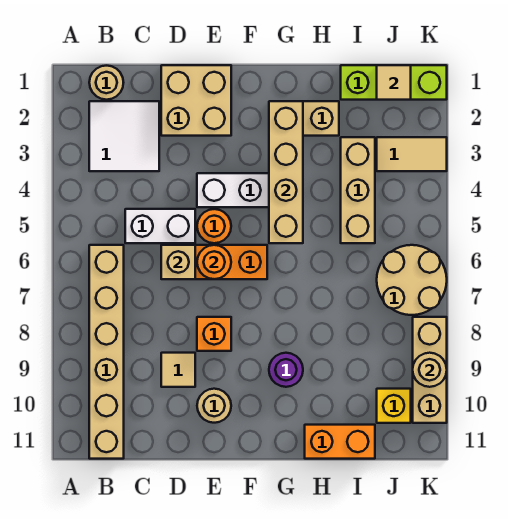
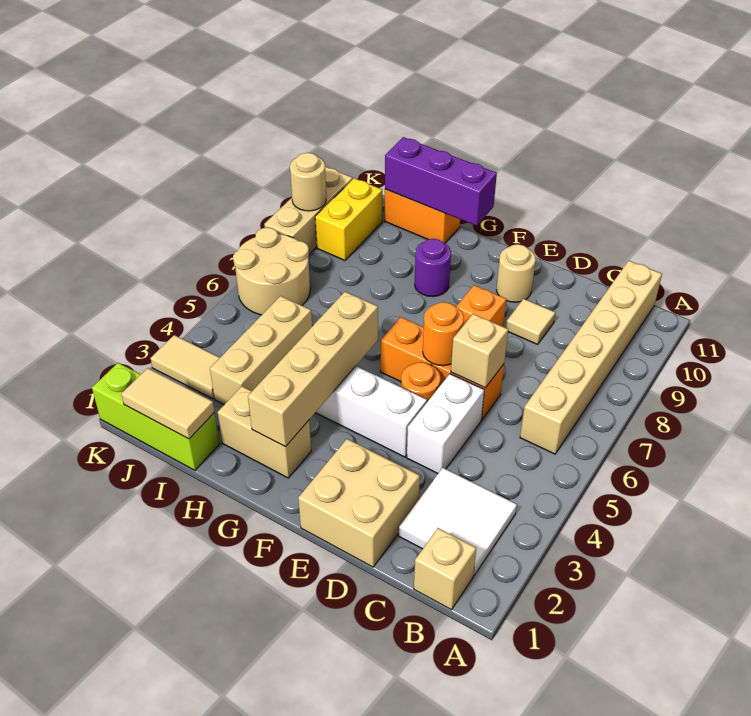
tan round brick B1 level 1 -> tan brick B1 level 1
white brick C5:D5 level 1 -> white brick D4:D5 level 1
none -> purple brick G11:I11 level 2
tan tile J1 level 2 -> tan tile I1:J1 level 2
yellow brick J10 level 1 -> yellow brick J9:J10 level 1

